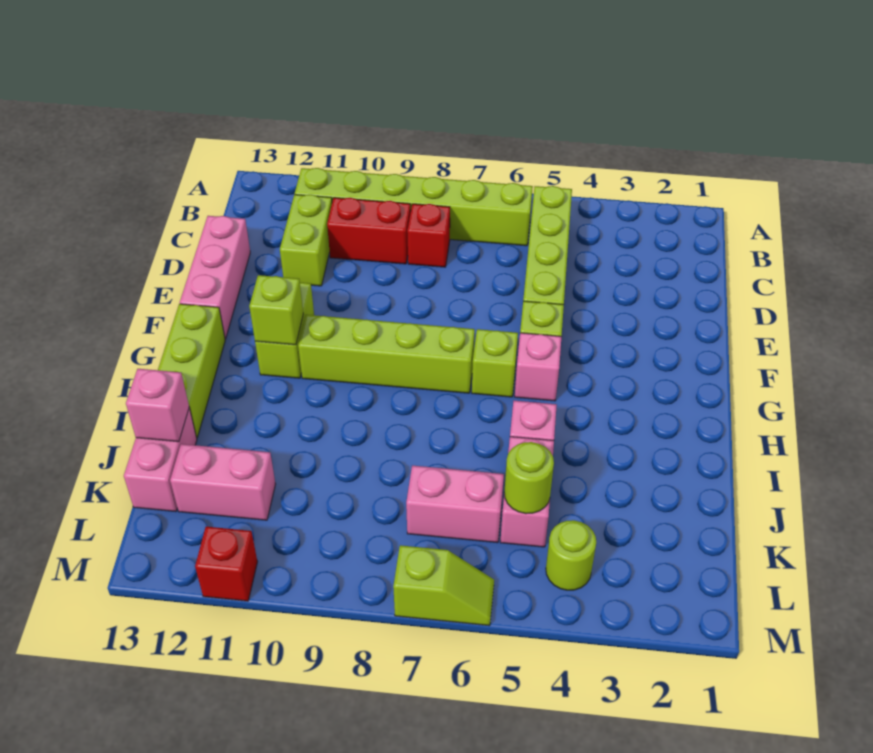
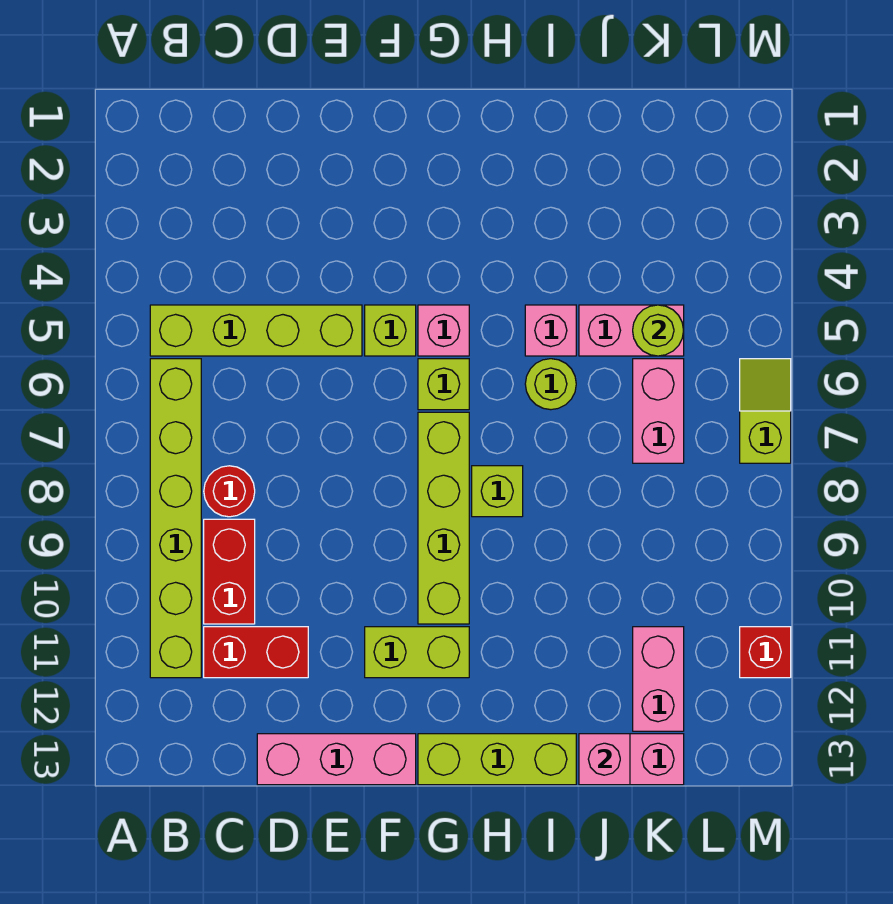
red brick C8 level 1 -> red round brick C8 level 1
lime brick C11:D11 level 1 -> red brick C11:D11 level 1
lime brick G11 level 2 -> lime brick H8 level 1
lime round brick L4 level 1 -> lime round brick I6 level 1

